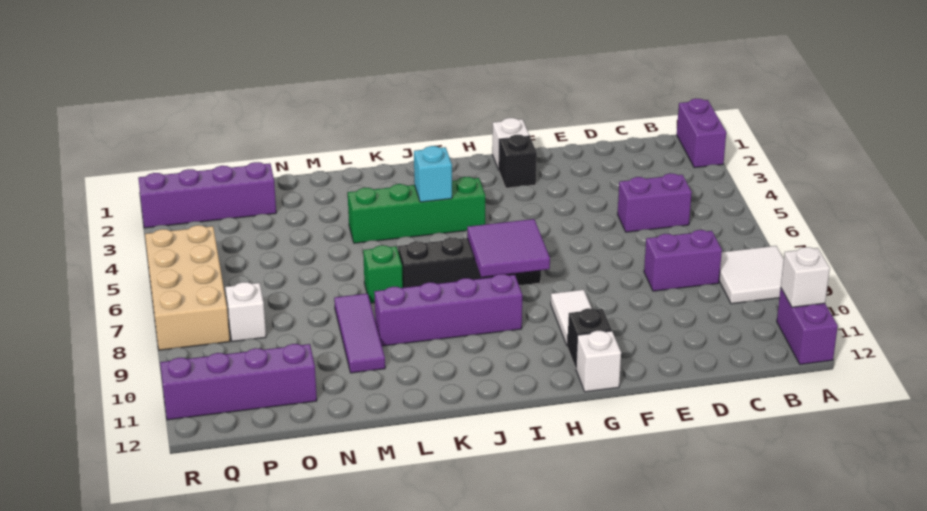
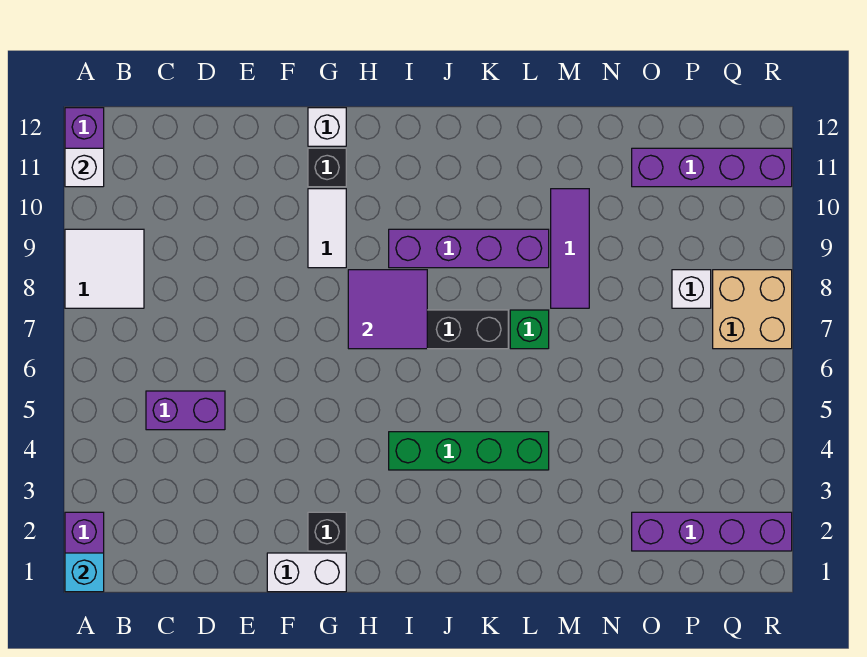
purple brick C8:D8 level 1 -> none
white brick G1 level 1 -> white brick F1:G1 level 1
cyan brick J4 level 2 -> cyan brick A1 level 2
tan brick Q5:R8 level 1 -> tan brick Q7:R8 level 1

